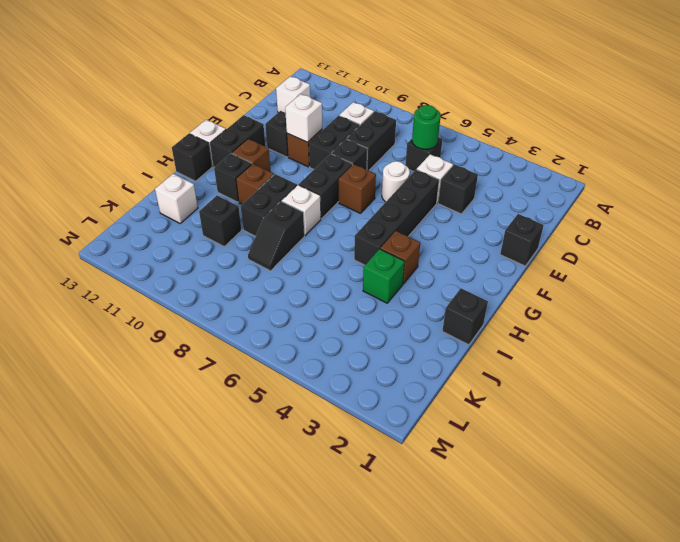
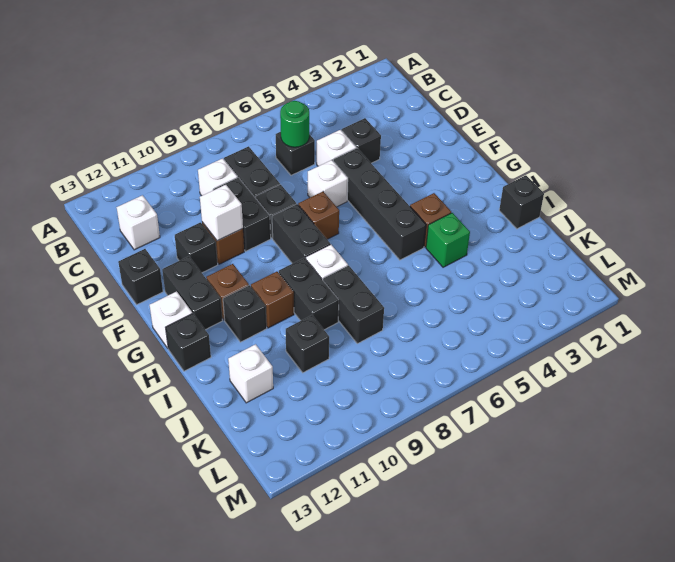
black brick E1 level 1 -> black brick E13 level 1
white round brick E6 level 1 -> white brick E6 level 1
black slope I8:J8 level 1 top I -> black brick I8:J8 level 1

